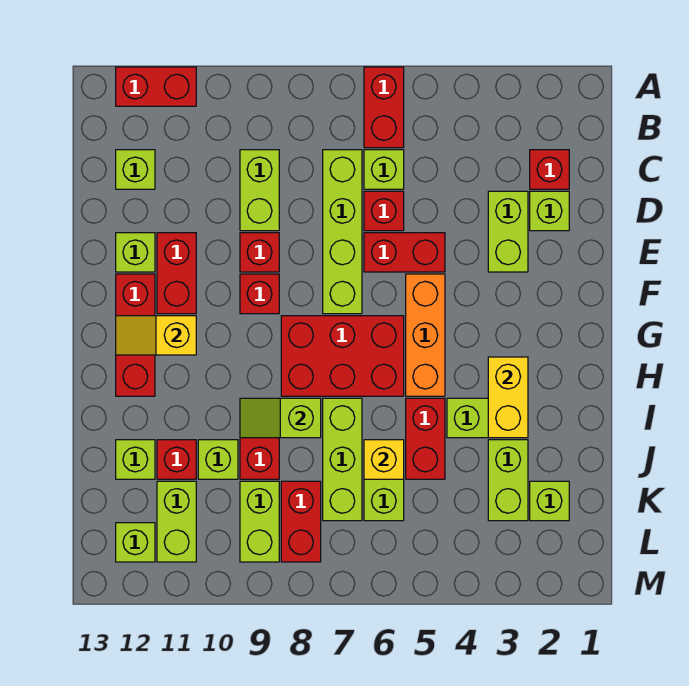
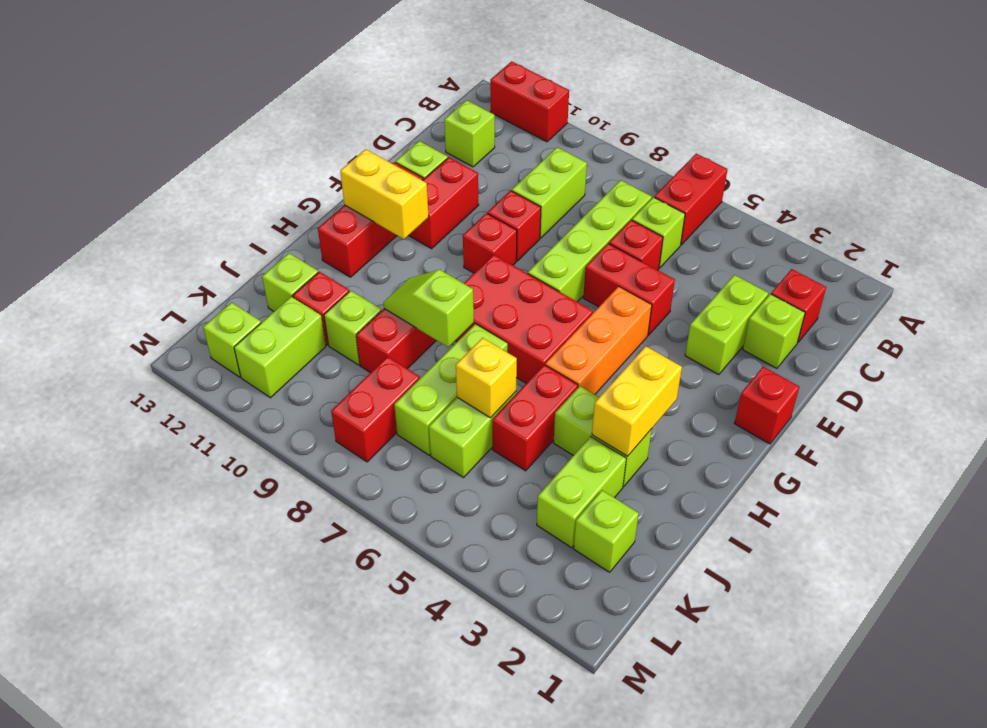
none -> red brick F1 level 1
yellow slope G11:G12 level 2 top 11 -> yellow brick G11:G12 level 2
lime brick K9:L9 level 1 -> none

